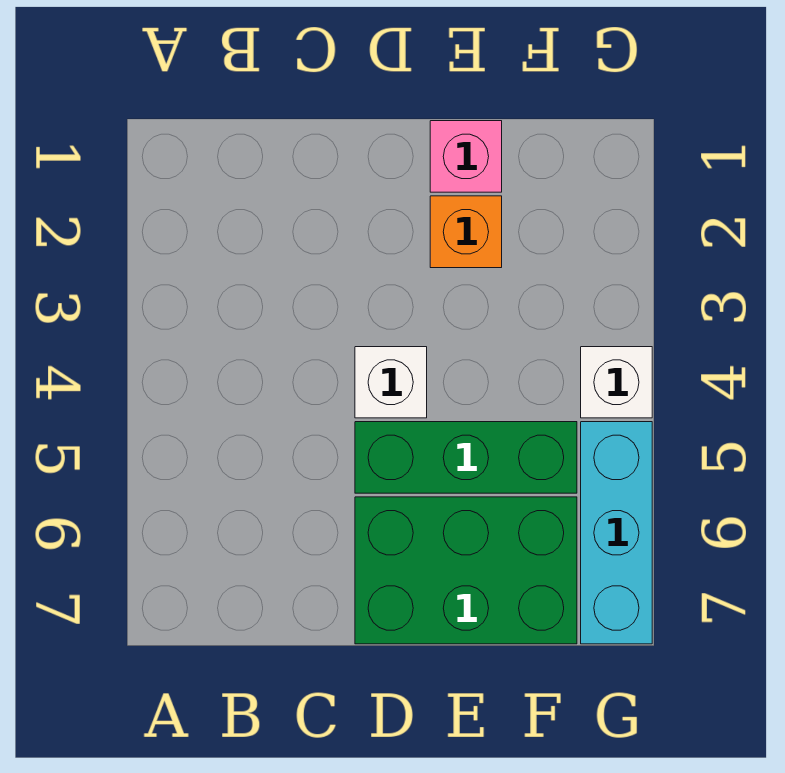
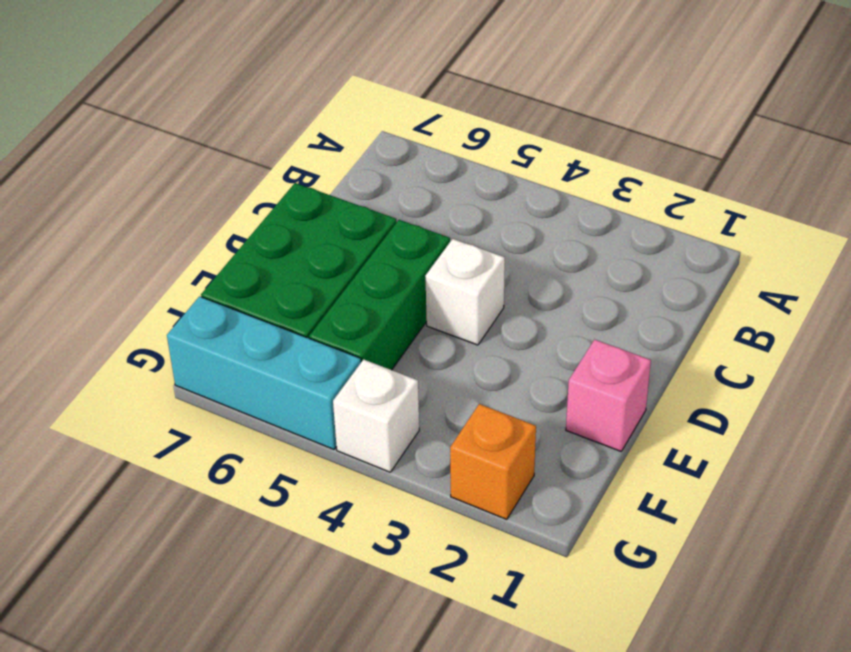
orange brick E2 level 1 -> orange brick G2 level 1

